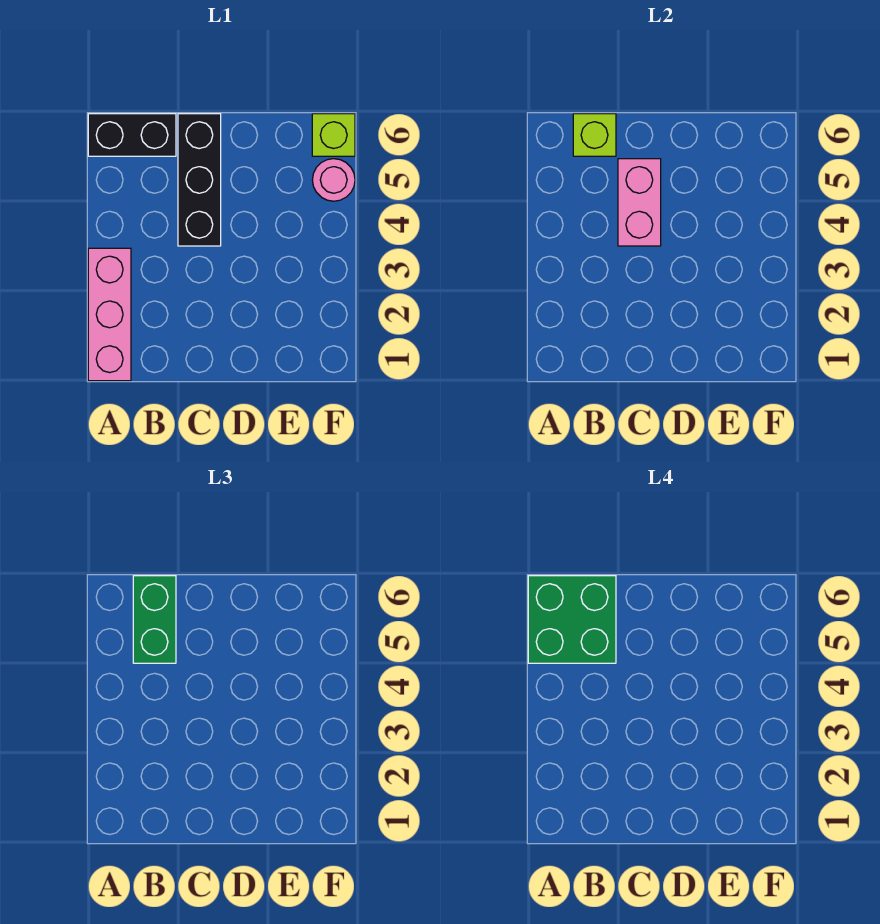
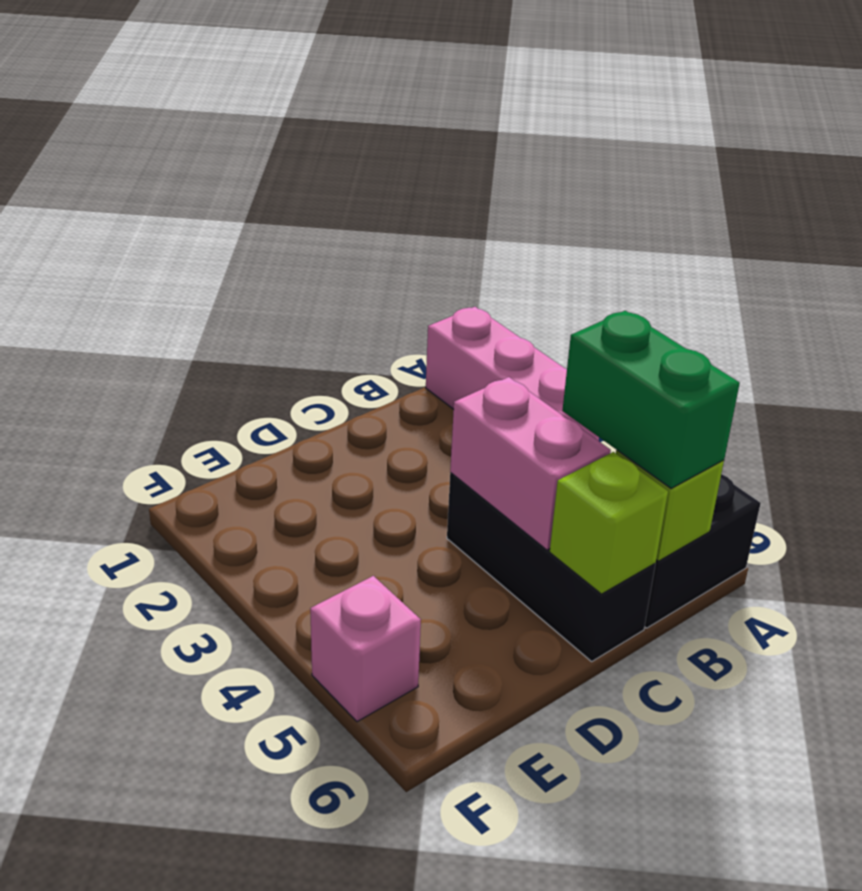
green brick A5:B6 level 4 -> none
pink round brick F5 level 1 -> pink brick F5 level 1
lime brick F6 level 1 -> lime brick C6 level 2

